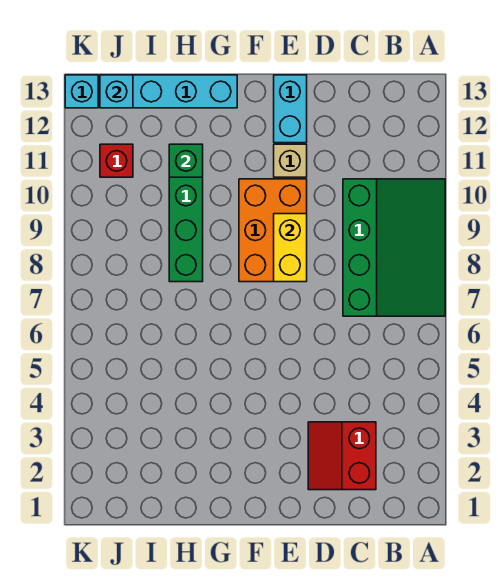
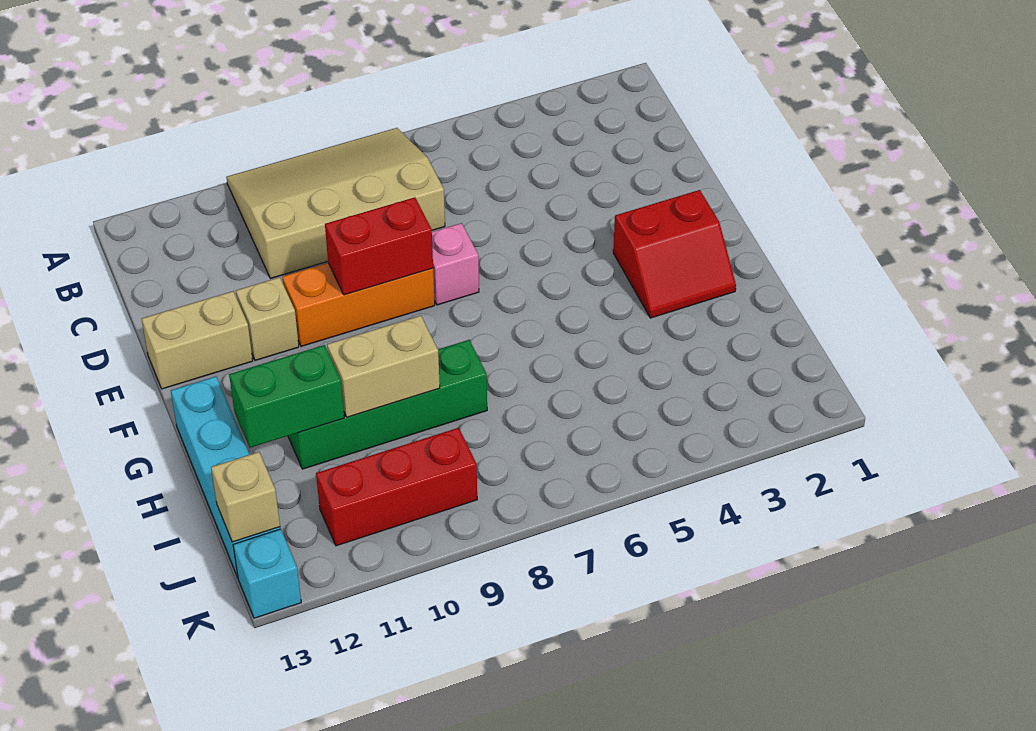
green slope A7:C10 level 1 top C -> tan slope A7:C10 level 1 top C
red slope C2:D3 level 1 top C -> red slope F2:G3 level 1 top F
none -> pink brick E7 level 1
orange brick E8:F10 level 1 -> orange brick E8:E10 level 1
yellow brick E8:E9 level 2 -> red brick E8:E9 level 2
cyan brick E12:E13 level 1 -> tan brick E12:E13 level 1
none -> tan brick H9:H10 level 2
green brick H11 level 2 -> green brick H11:H12 level 2
red brick J11 level 1 -> red brick J9:J11 level 1
cyan brick J13 level 2 -> tan brick J13 level 2

